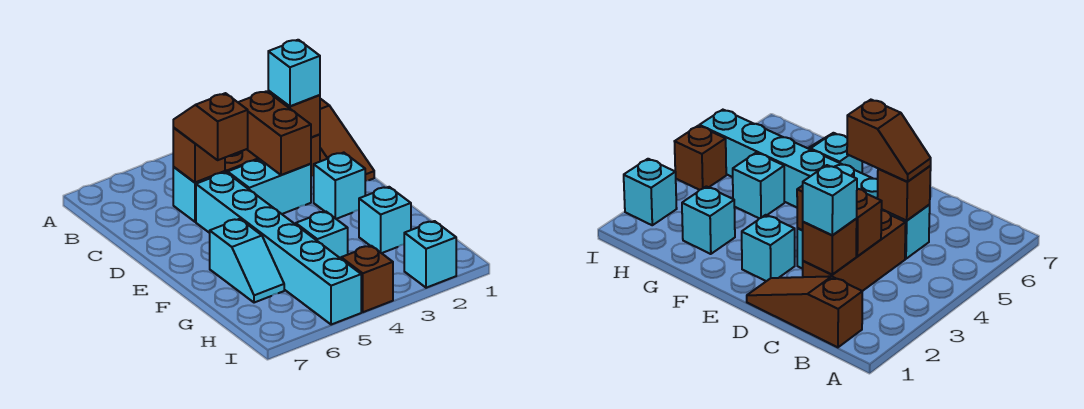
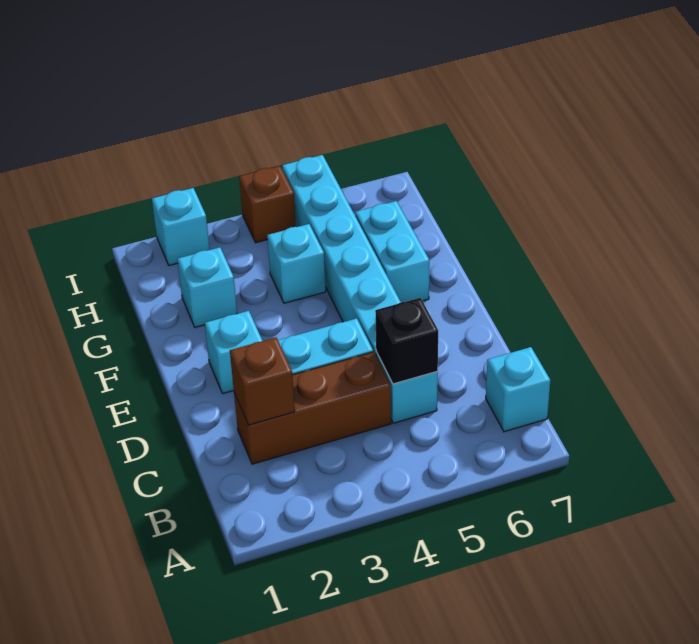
brown slope B1:D1 level 1 top B -> none
cyan brick C2 level 3 -> cyan brick B7 level 1
brown brick C3:D3 level 2 -> none
brown brick C5 level 2 -> black brick C5 level 2
brown slope C5:D5 level 3 top D -> none
cyan slope F6:G6 level 1 top F -> cyan brick F6:G6 level 1

